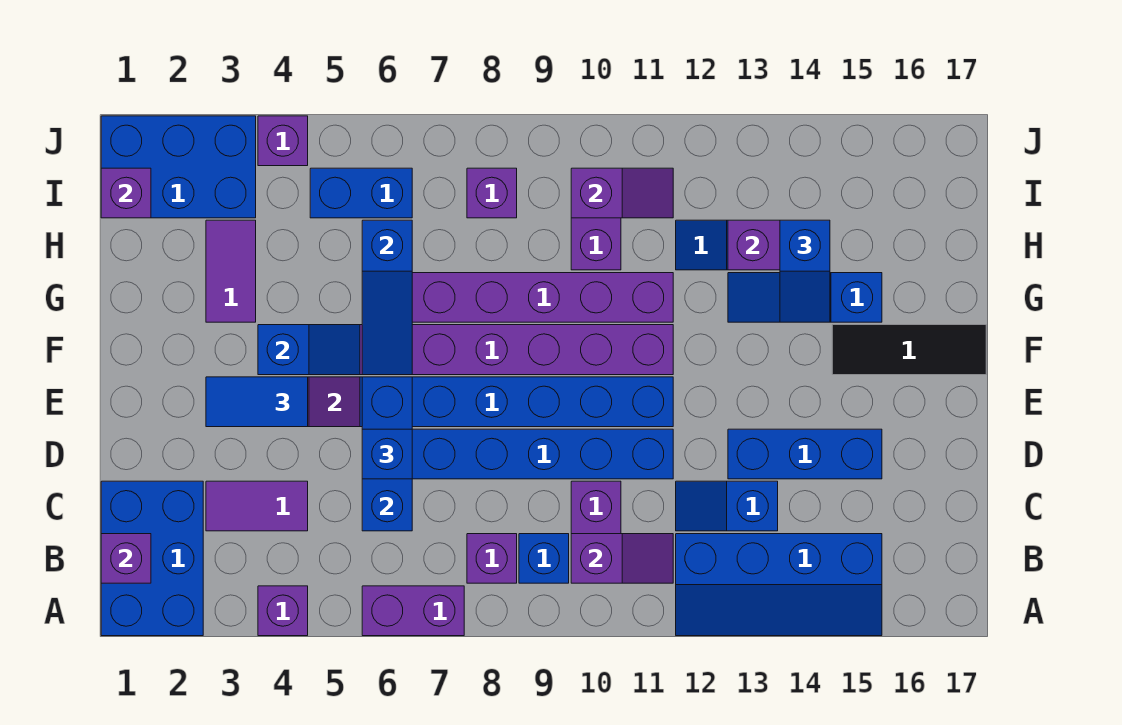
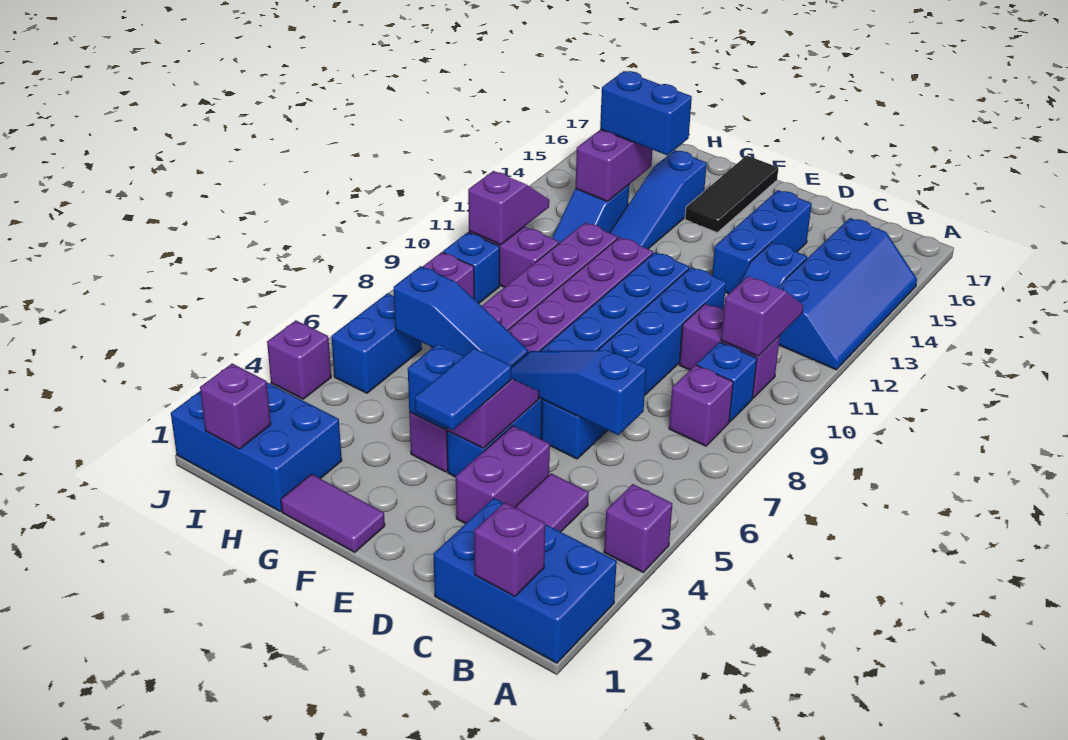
purple brick A6:A7 level 1 -> purple brick D3:D4 level 1
blue brick C6:E6 level 2 -> blue slope C6:E6 level 2 top C
blue brick D6 level 3 -> blue brick I9 level 1
purple tile G3:H3 level 1 -> purple tile F1:G1 level 1
blue slope G14:H14 level 3 top H -> blue brick G14:H14 level 3
blue brick I1:J3 level 1 -> blue brick H1:J2 level 1

